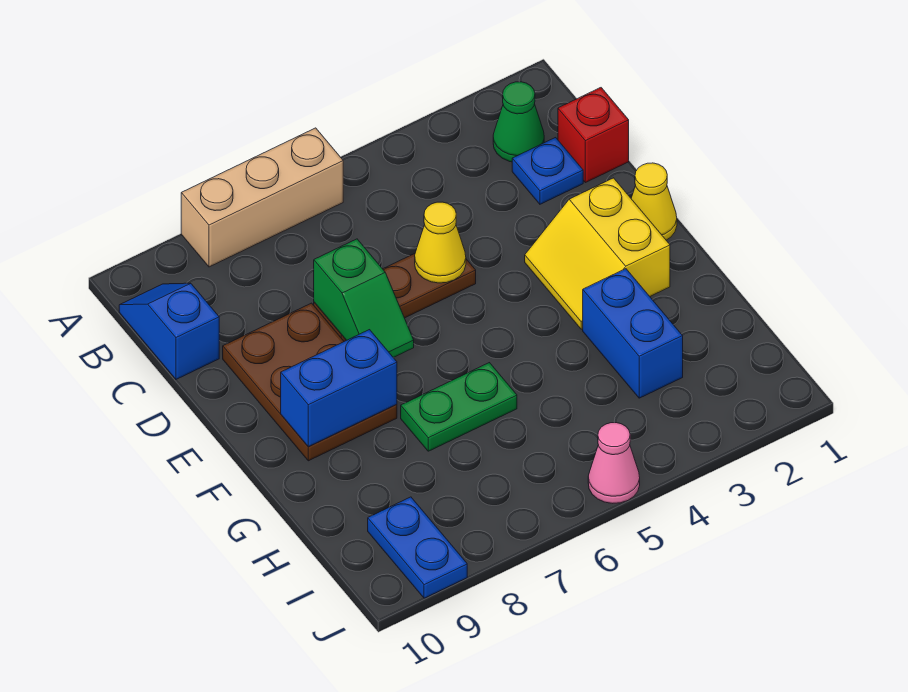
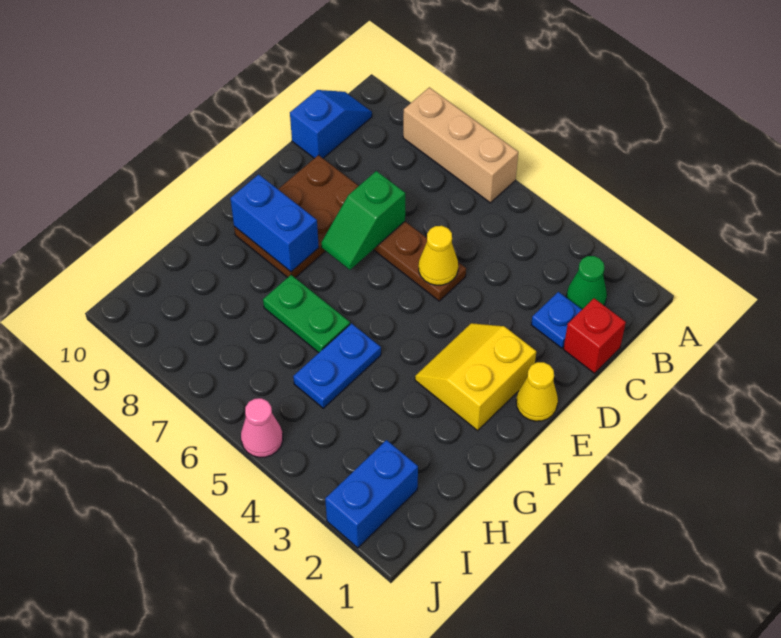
blue brick G3:H3 level 1 -> blue brick I2:J2 level 1
blue plate I9:J9 level 1 -> blue plate G5:H5 level 1

